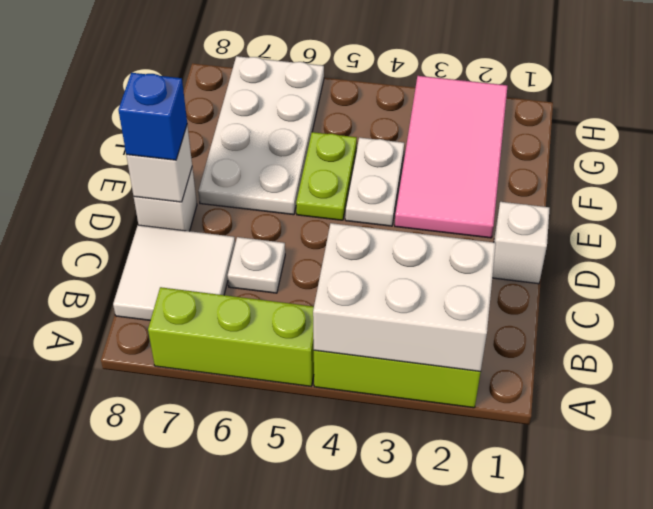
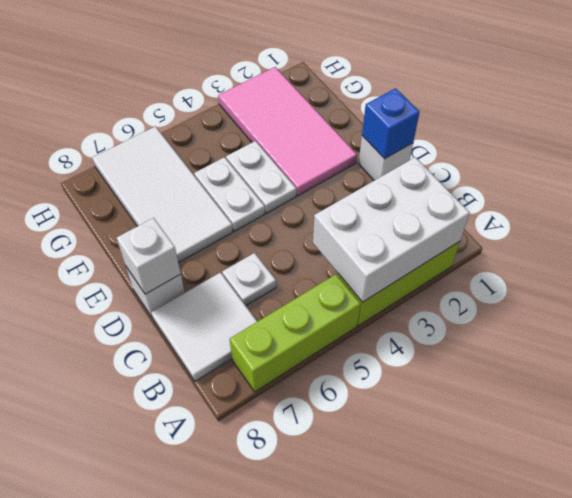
blue brick D8 level 3 -> blue brick D1 level 2
lime plate E5:F5 level 1 -> white plate E5:F5 level 1
white plate E6:H7 level 1 -> white tile E6:H7 level 1

